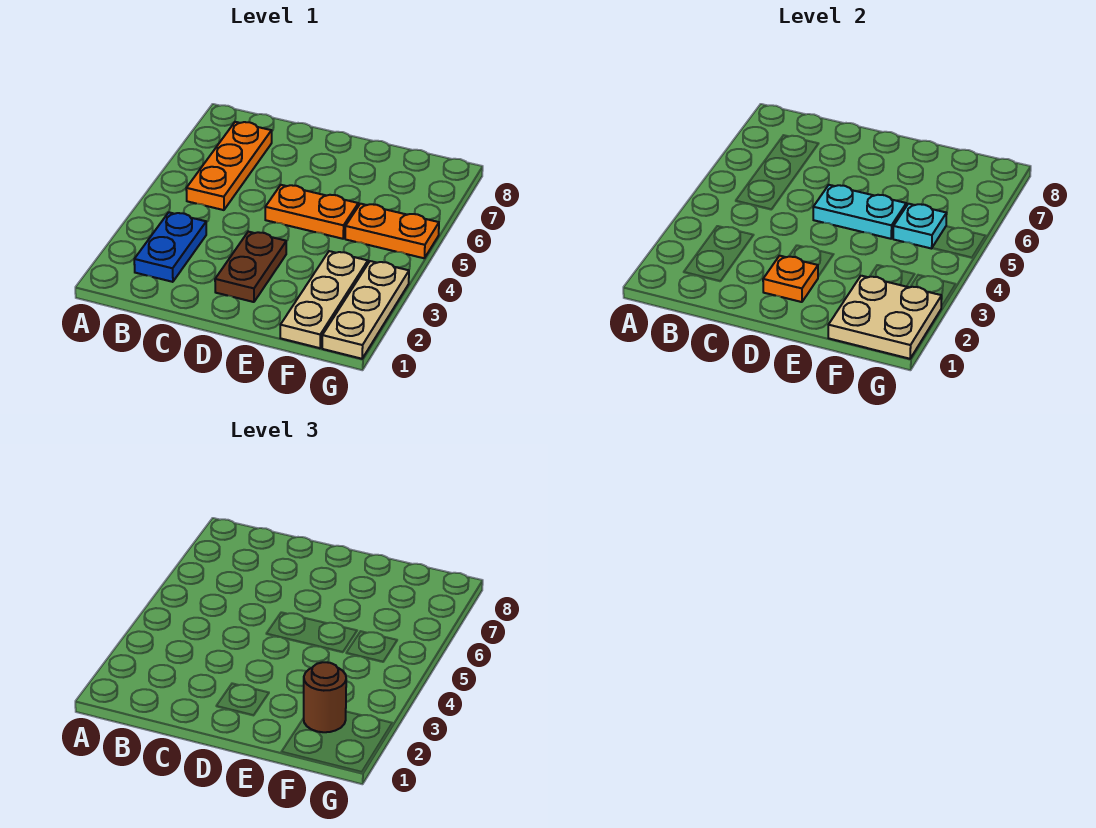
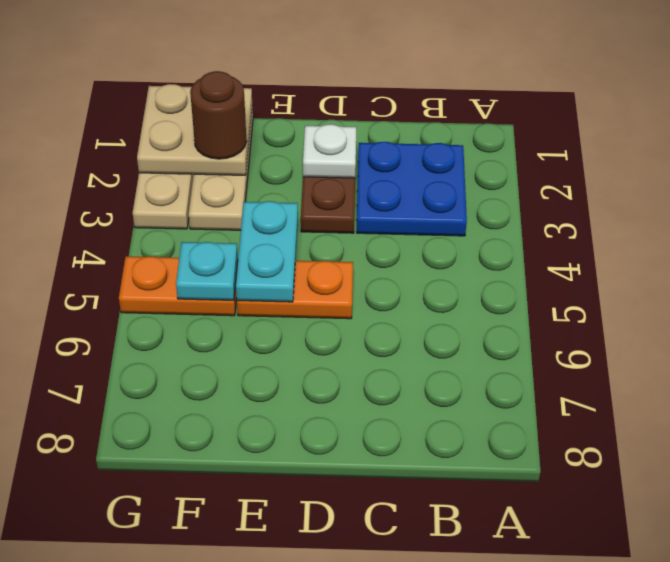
blue plate B2:B3 level 1 -> blue plate B2:C3 level 1
orange plate B5:B7 level 1 -> none
orange plate D2 level 2 -> white plate D2 level 2
cyan plate D5:E5 level 2 -> cyan plate E4:E5 level 2

